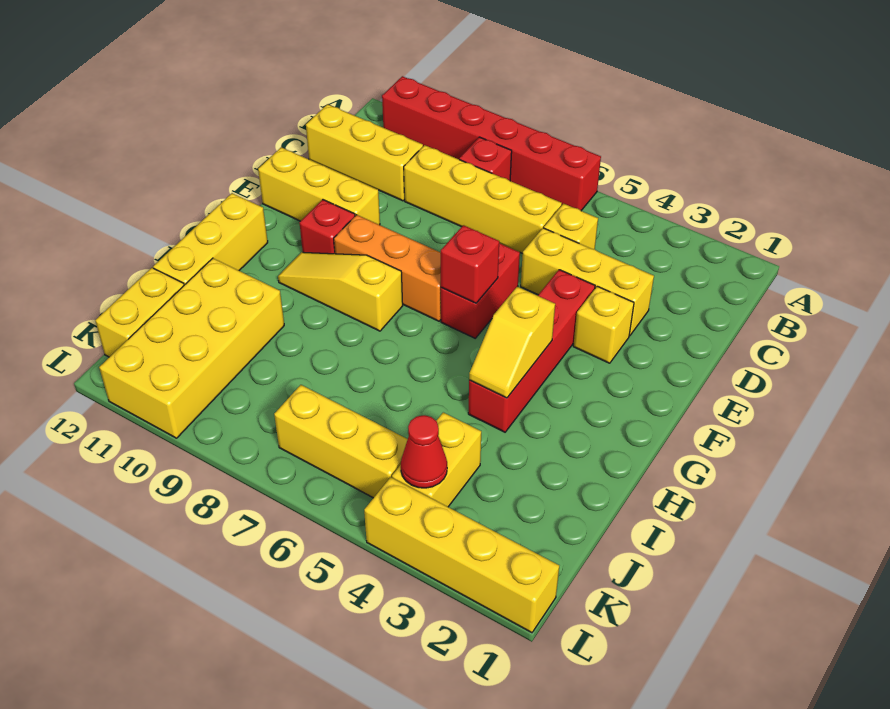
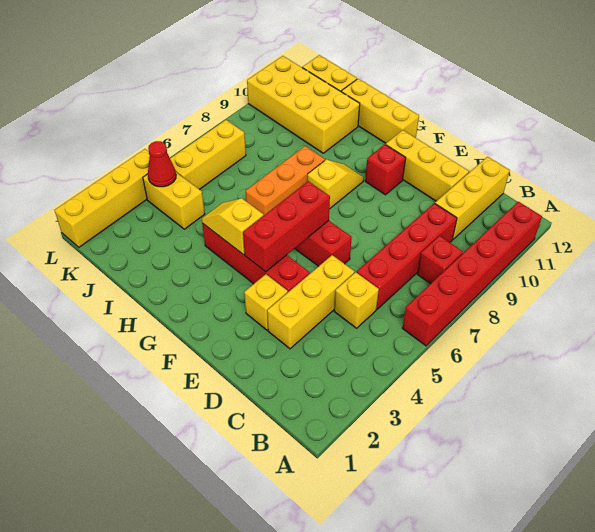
yellow brick C6:C9 level 1 -> red brick C6:C9 level 1
yellow brick E10:E12 level 1 -> yellow brick D11:F11 level 1
red brick F6 level 2 -> red brick F4:F6 level 2
orange brick F7:F9 level 1 -> orange brick H6:H8 level 1
yellow slope G8:G10 level 1 top 8 -> yellow slope G8:G9 level 1 top 8

